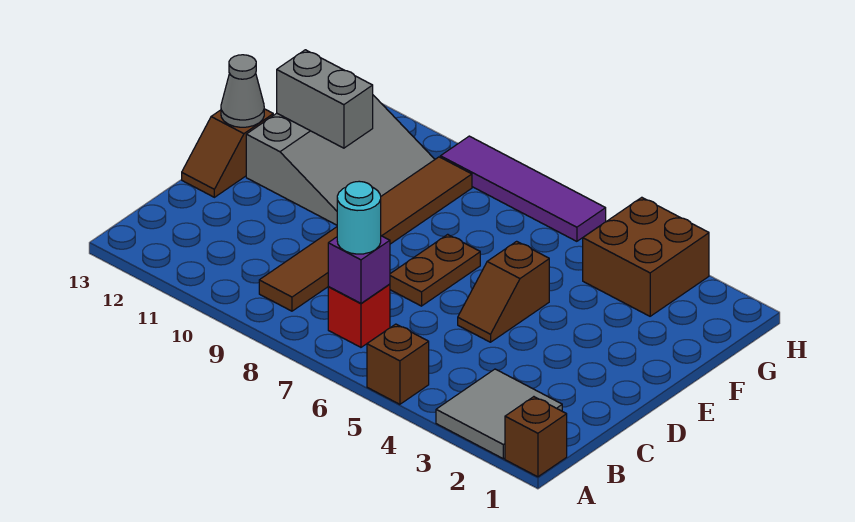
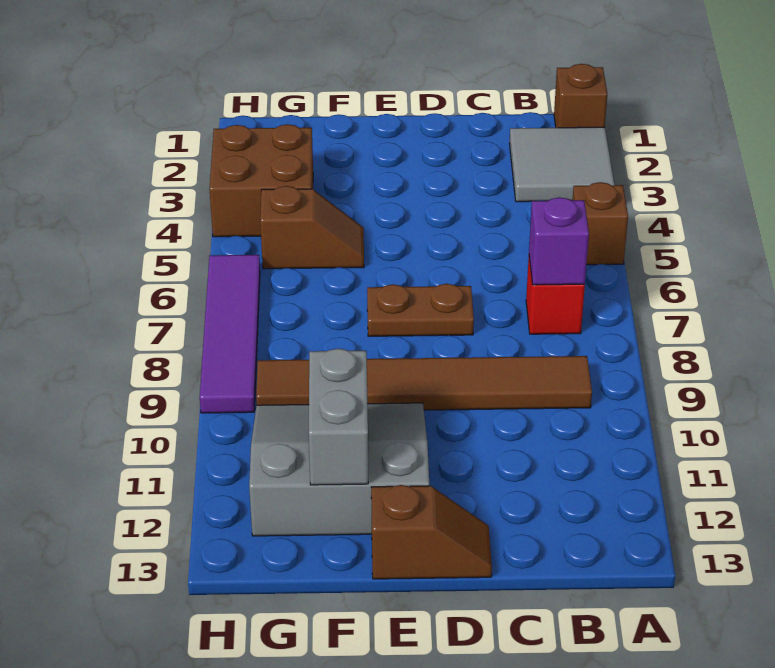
cyan round brick B7 level 3 -> none
brown slope D5:E5 level 1 top E -> brown slope F5:G5 level 1 top G
grey cone E13 level 2 -> none

